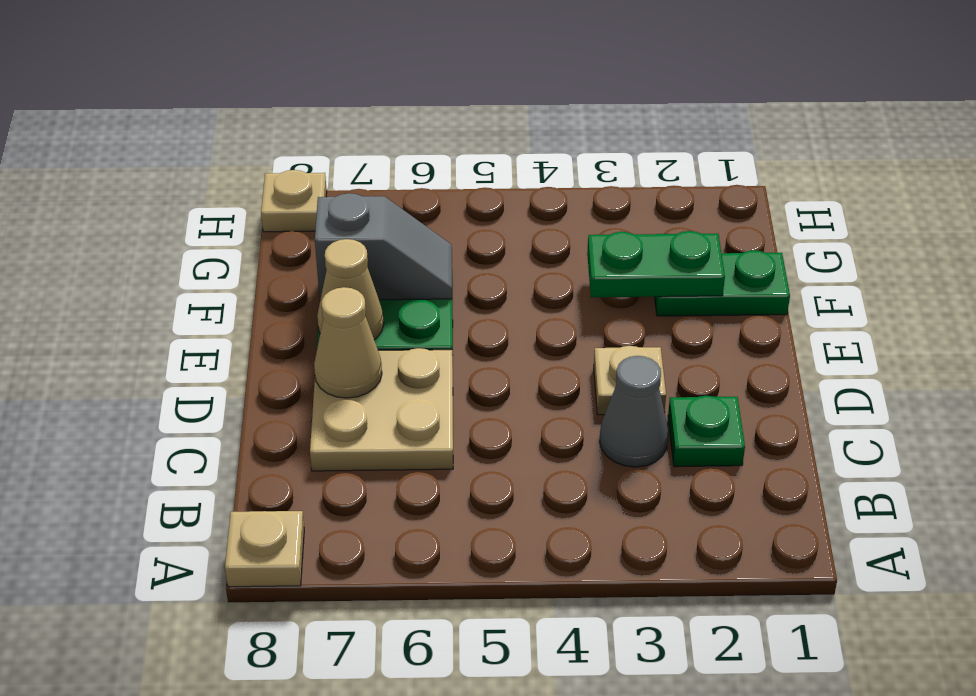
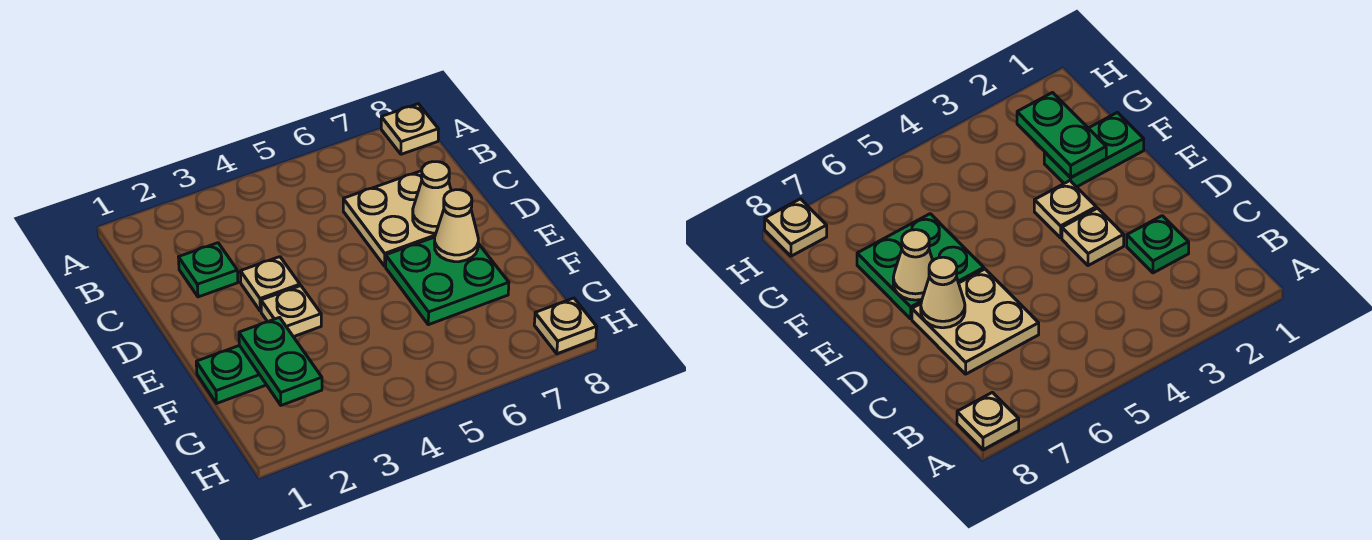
grey cone C3 level 1 -> none
none -> tan plate E3 level 1
green plate F2:F3 level 2 -> green plate F2:G2 level 2
grey slope F6:F7 level 2 top 7 -> none

